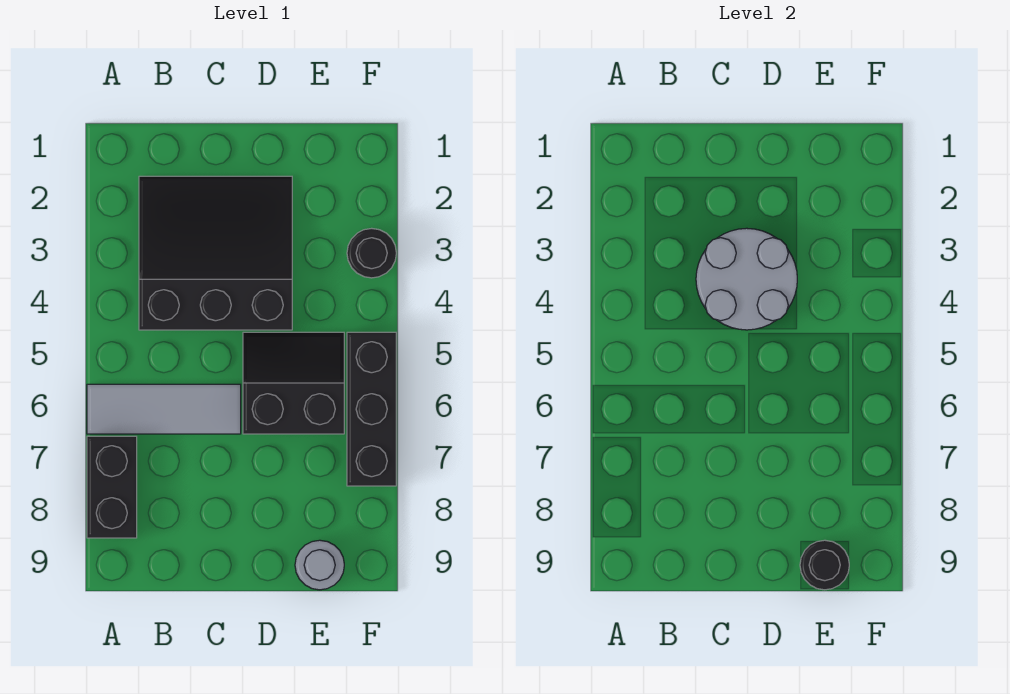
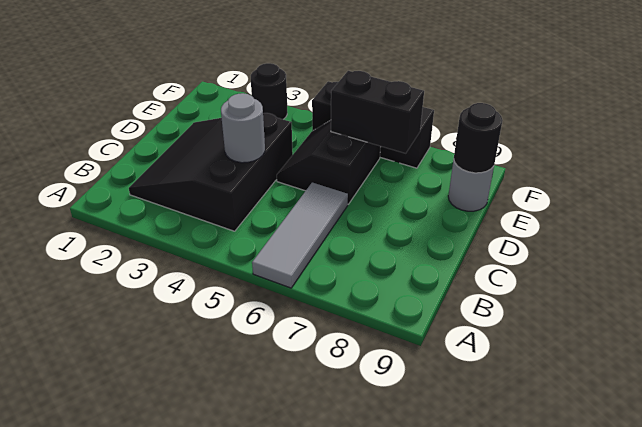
black brick A7:A8 level 1 -> black brick E6:E7 level 2
grey round brick C3:D4 level 2 -> grey round brick C4 level 2

